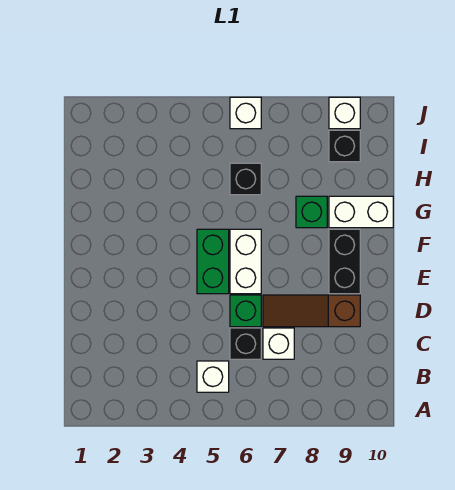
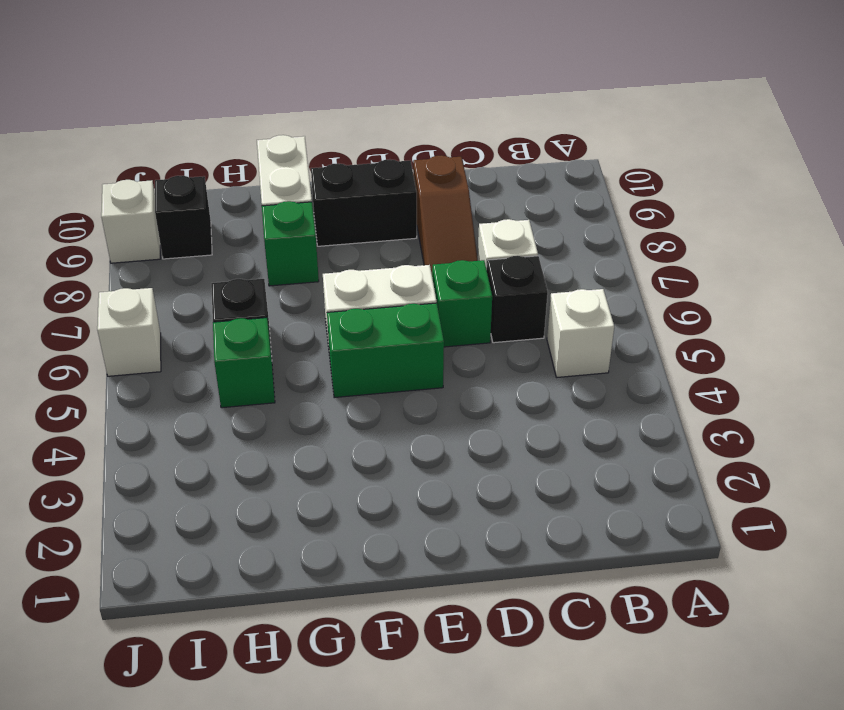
none -> green brick H5 level 1

